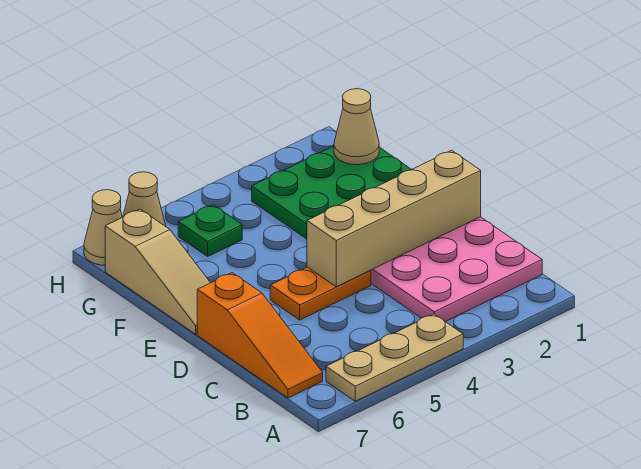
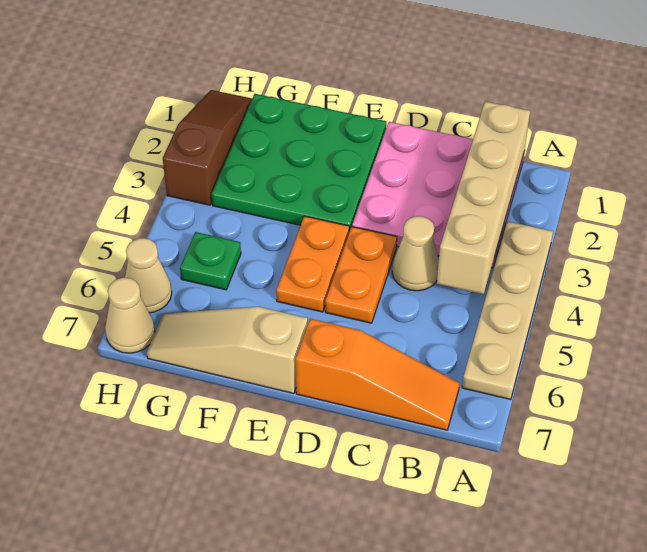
tan plate A4:A6 level 1 -> tan plate A3:A6 level 1
tan brick D1:D4 level 2 -> tan brick B1:B4 level 2
none -> orange plate E4:E5 level 1
tan slope E7:G7 level 1 top G -> tan slope E7:G7 level 1 top E
tan cone G1 level 2 -> tan cone C4 level 1
none -> brown slope H1:H3 level 1 top 3

